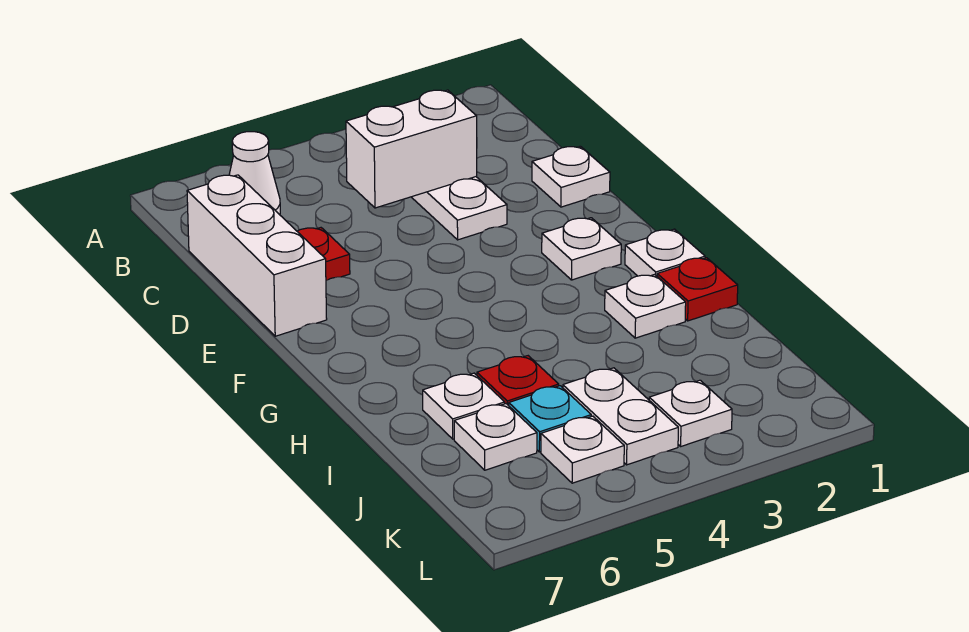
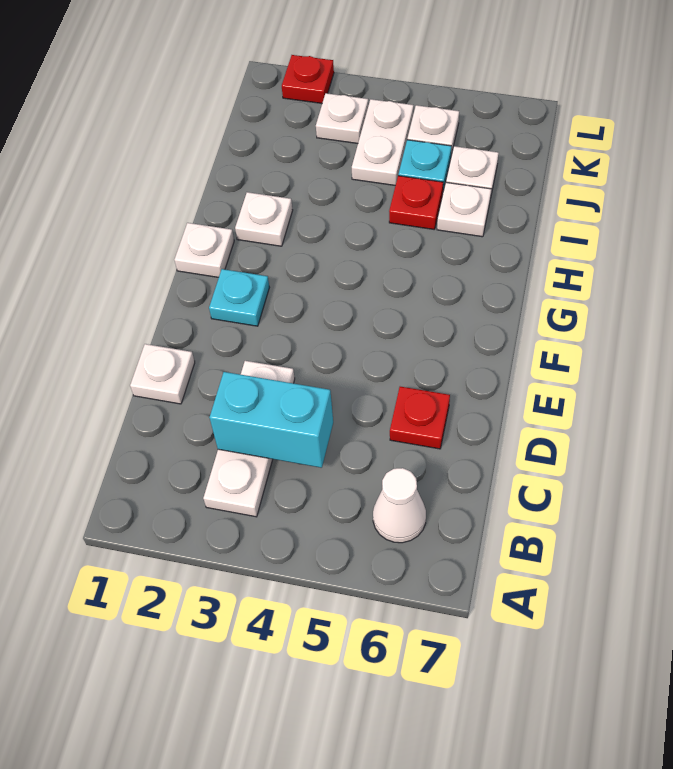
white brick C3:C4 level 2 -> cyan brick C3:C4 level 2
white brick C7:E7 level 1 -> none
white plate F2 level 1 -> cyan plate F2 level 1
red plate H1 level 1 -> red plate L2 level 1

